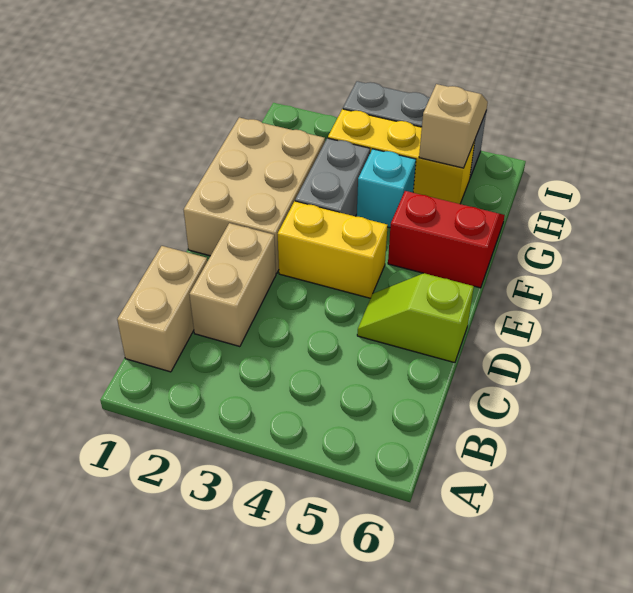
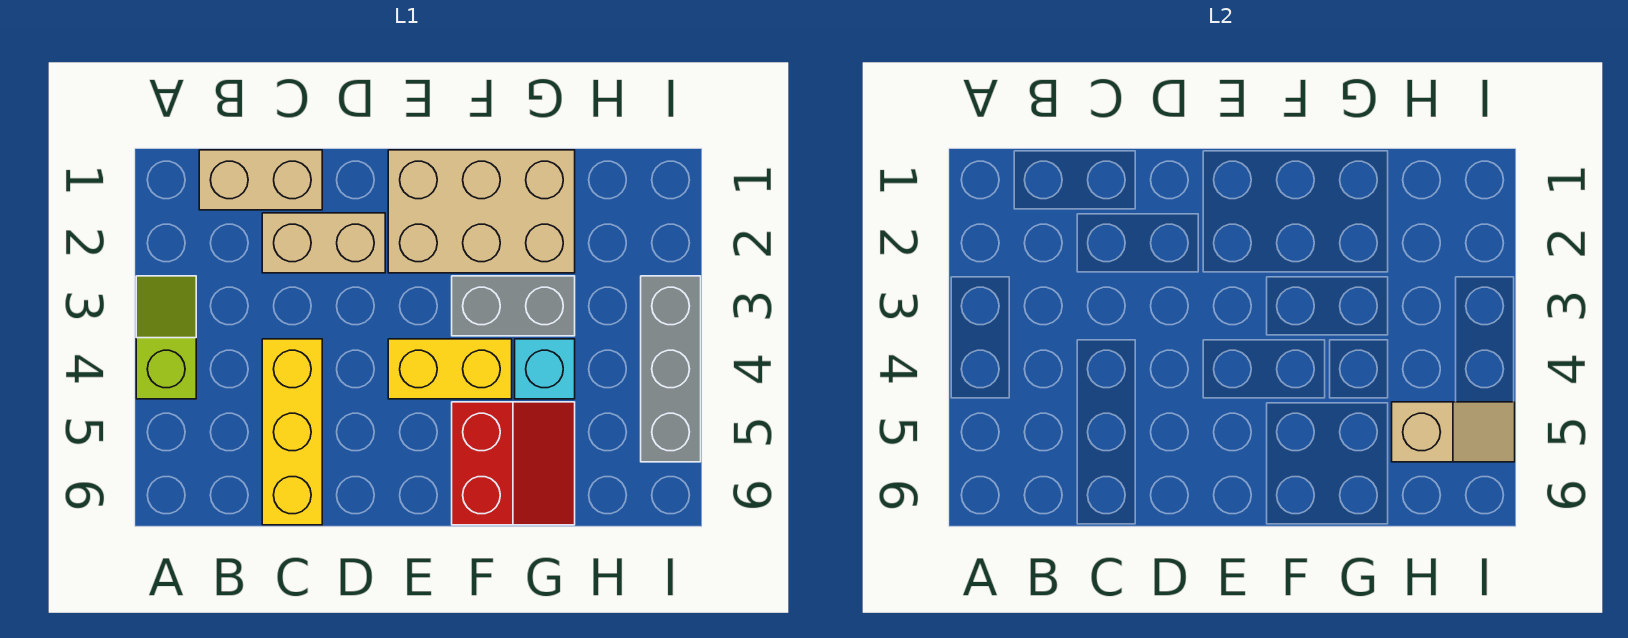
lime slope D5:D6 level 1 top 6 -> lime slope A3:A4 level 1 top 4
yellow brick E3:E4 level 1 -> yellow brick E4:F4 level 1
yellow brick H3:H5 level 1 -> yellow brick C4:C6 level 1

